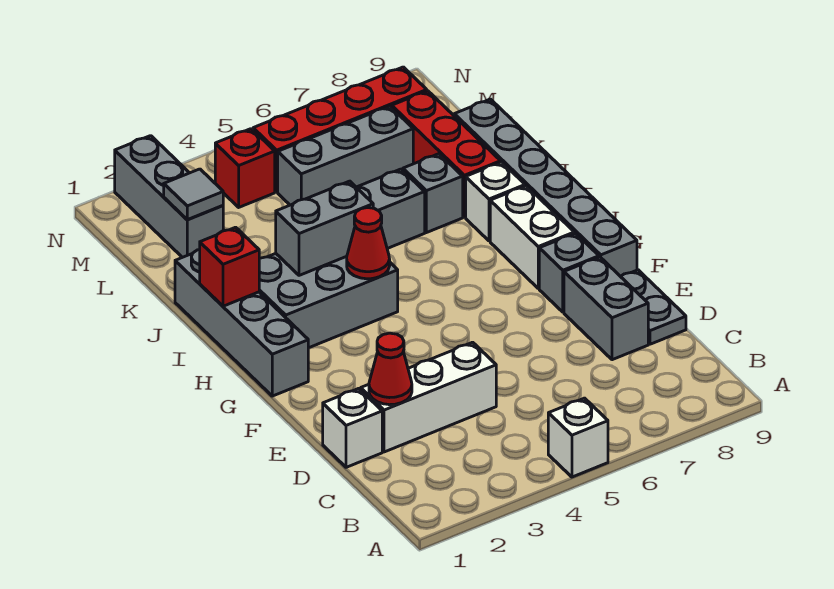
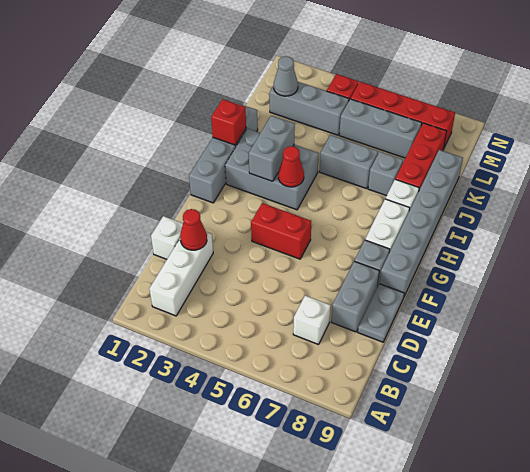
white brick A5 level 1 -> white brick C7 level 1
white brick D2:D4 level 1 -> white brick B2:D2 level 1
none -> red brick F4:F5 level 1
grey brick I3:I4 level 2 -> grey brick H3:I3 level 2
grey brick L2:N2 level 1 -> grey brick L2:L4 level 1
grey tile L2 level 2 -> grey cone L2 level 2

